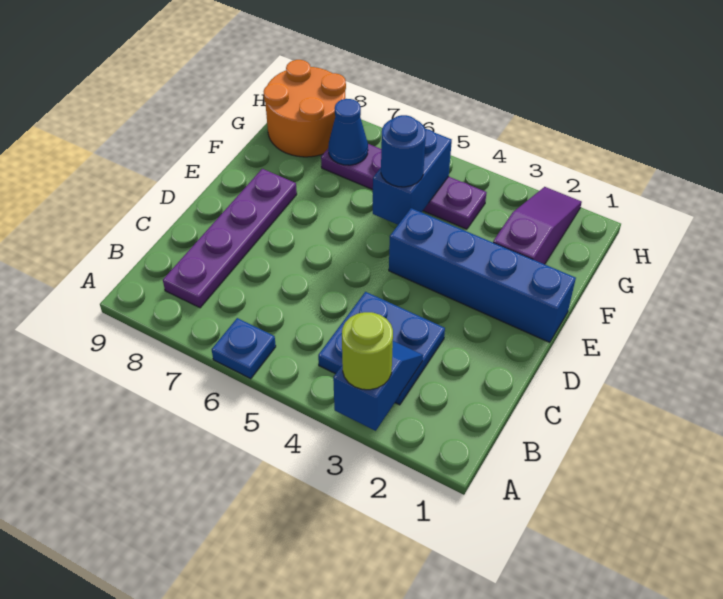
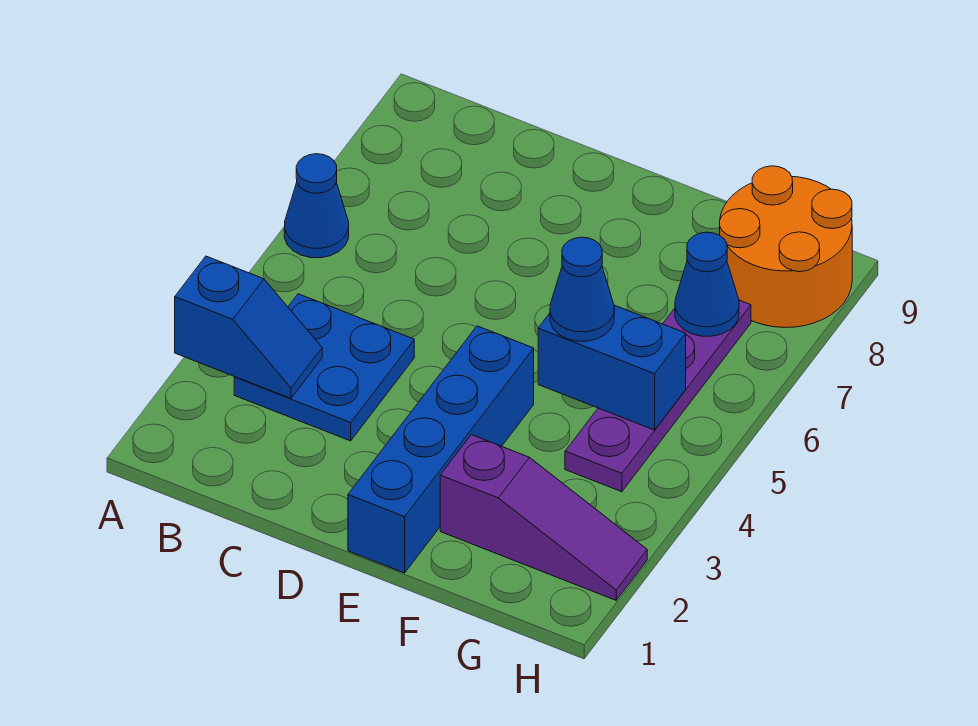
lime round brick A3 level 3 -> none
blue plate A6 level 1 -> blue cone A6 level 1
purple plate B8:E8 level 1 -> none
blue round brick F5 level 3 -> blue cone F5 level 3

